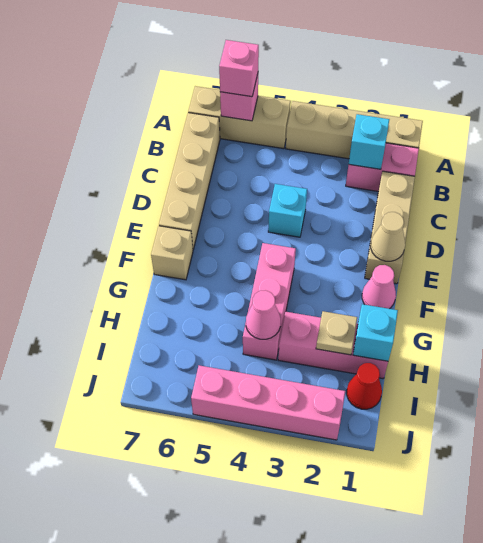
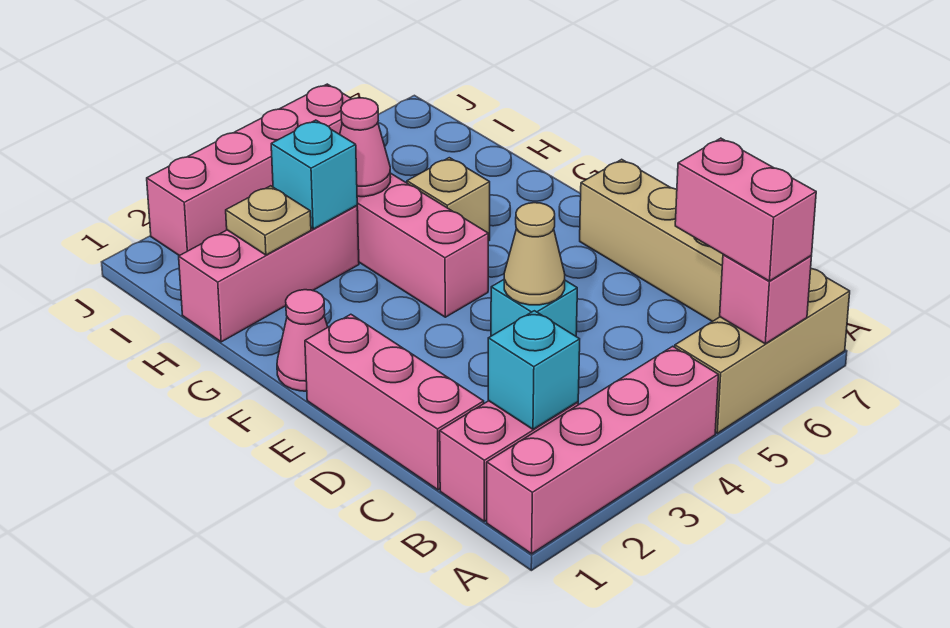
tan brick A1:A4 level 1 -> pink brick A1:A4 level 1
pink brick A6 level 3 -> pink brick A6:B6 level 3
tan brick C1:E1 level 1 -> pink brick C1:E1 level 1
tan cone E1 level 2 -> tan cone D4 level 2
tan brick F7 level 1 -> tan brick G5 level 1
cyan brick H1 level 2 -> cyan brick H3 level 2
red cone I1 level 1 -> none

